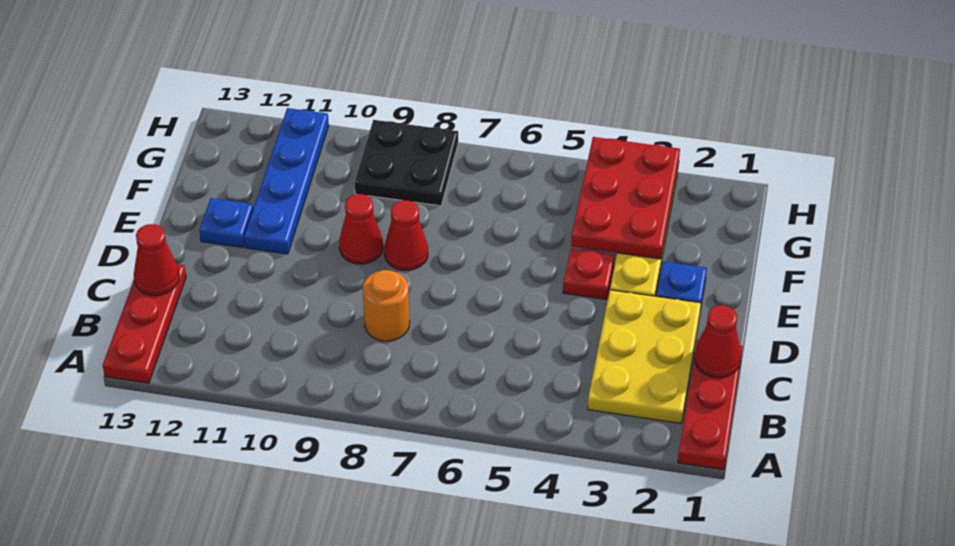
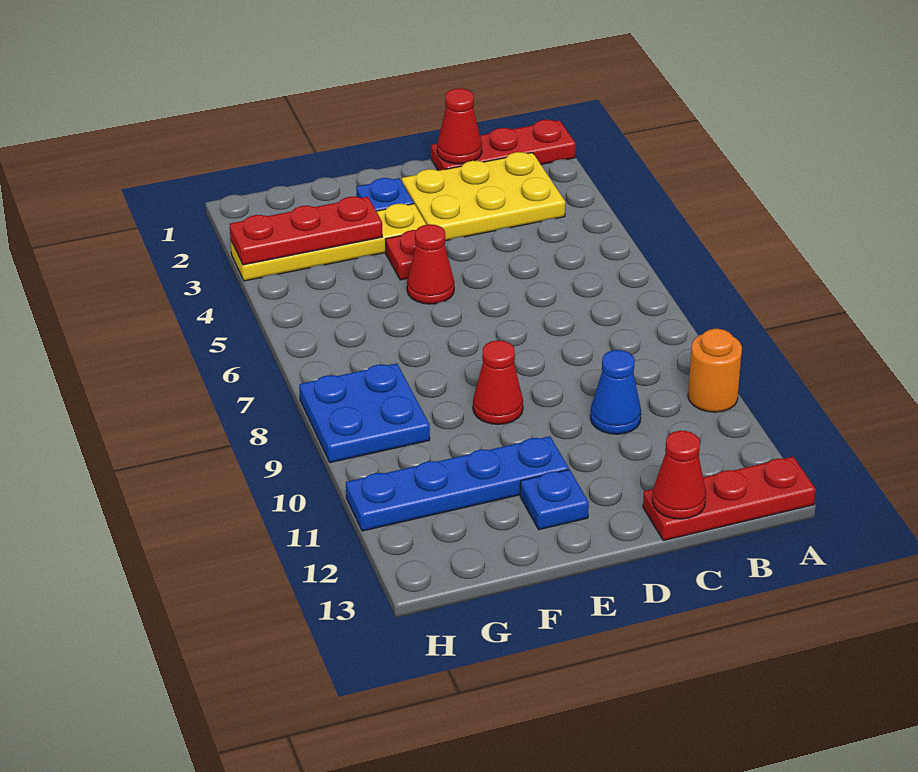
orange round brick C8 level 1 -> orange round brick A10 level 1
none -> blue cone C10 level 1
red cone E8 level 1 -> red cone E5 level 1
red plate F3:H4 level 2 -> red plate F3:H3 level 2
black plate G8:H9 level 1 -> blue plate G8:H9 level 1

